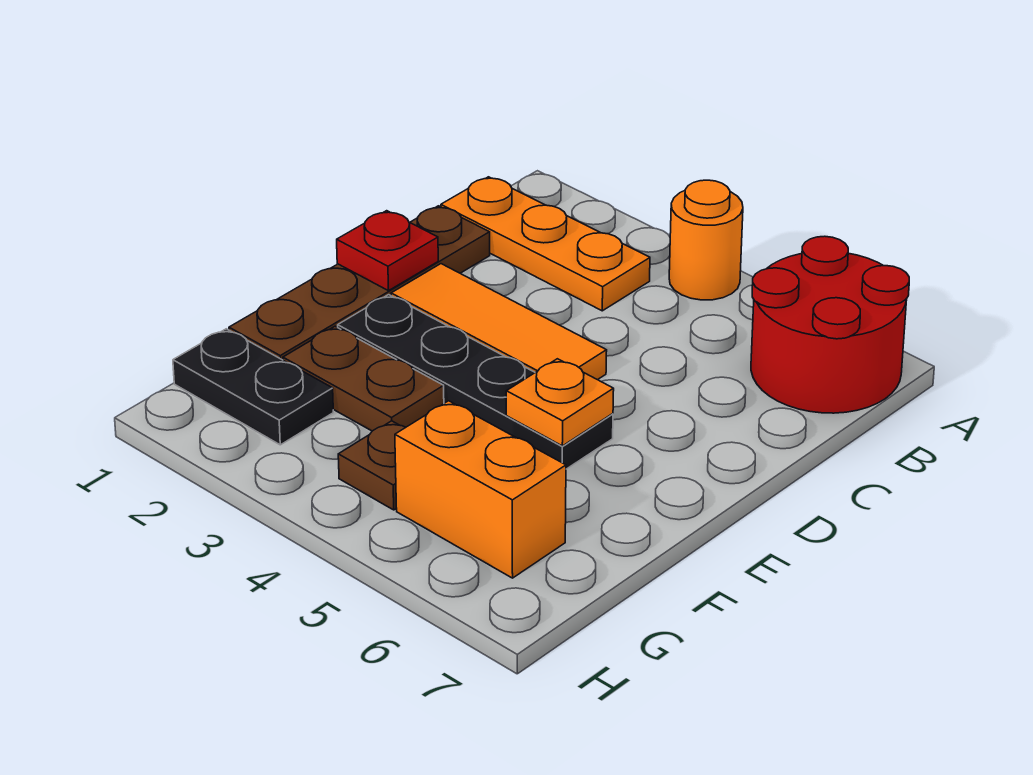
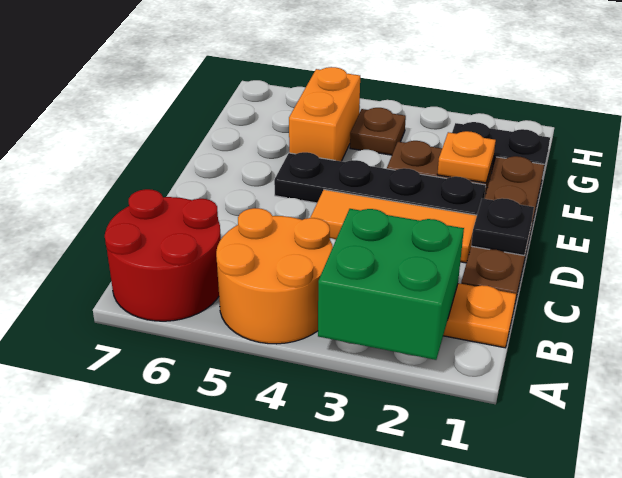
none -> green brick A2:B3 level 2
orange round brick A4 level 1 -> orange round brick A4:B5 level 1
red plate D1 level 2 -> black plate D1 level 2
orange plate E5 level 2 -> orange plate F2 level 2
orange brick G5:G6 level 1 -> orange brick F5:G5 level 1

